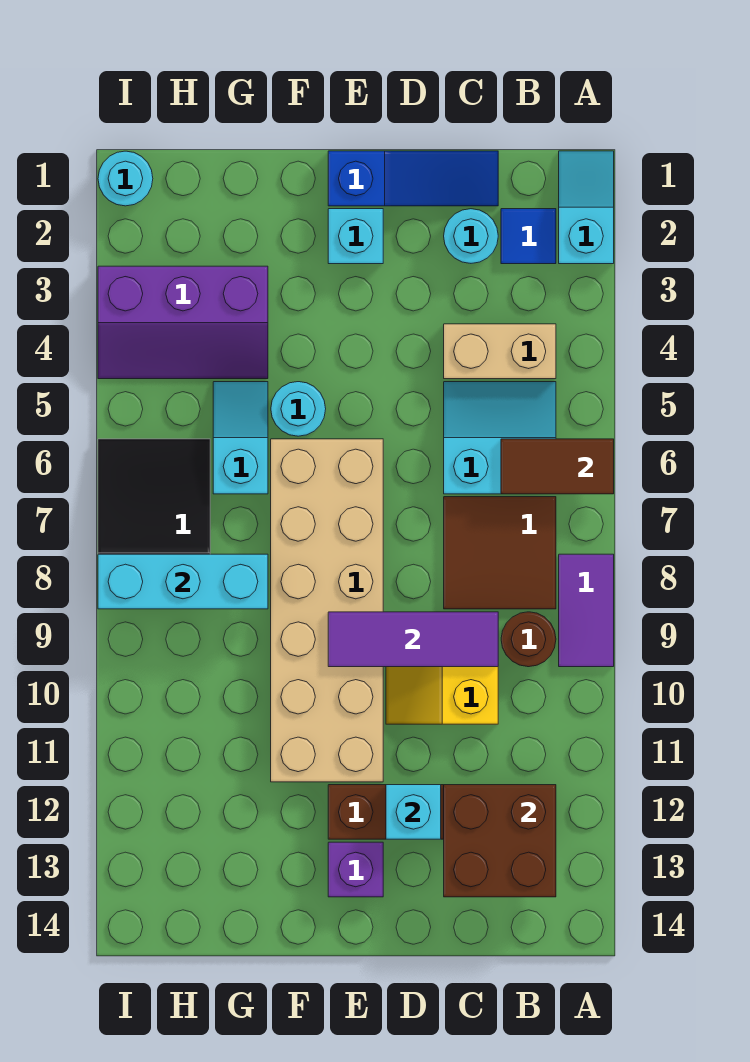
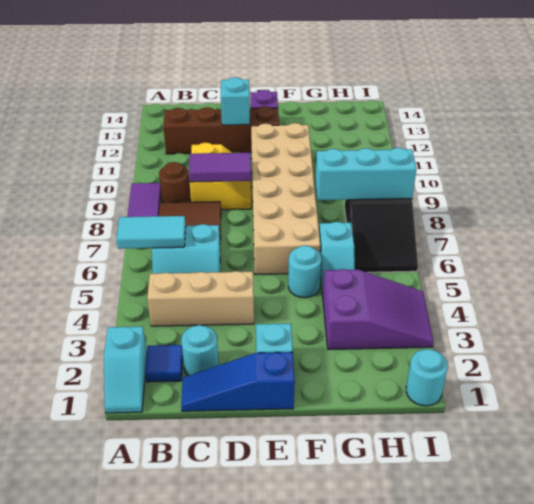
brown tile A6:B6 level 2 -> cyan tile A6:B6 level 2
tan brick B4:C4 level 1 -> tan brick B4:D4 level 1
brown brick B12:C13 level 2 -> none
purple tile C9:E9 level 2 -> purple tile C9:D9 level 2
purple slope G3:I4 level 1 top 3 -> purple slope G3:I4 level 1 top G

